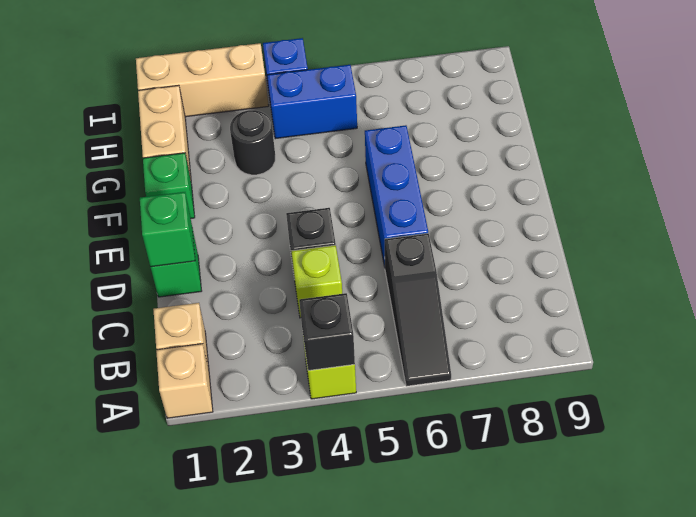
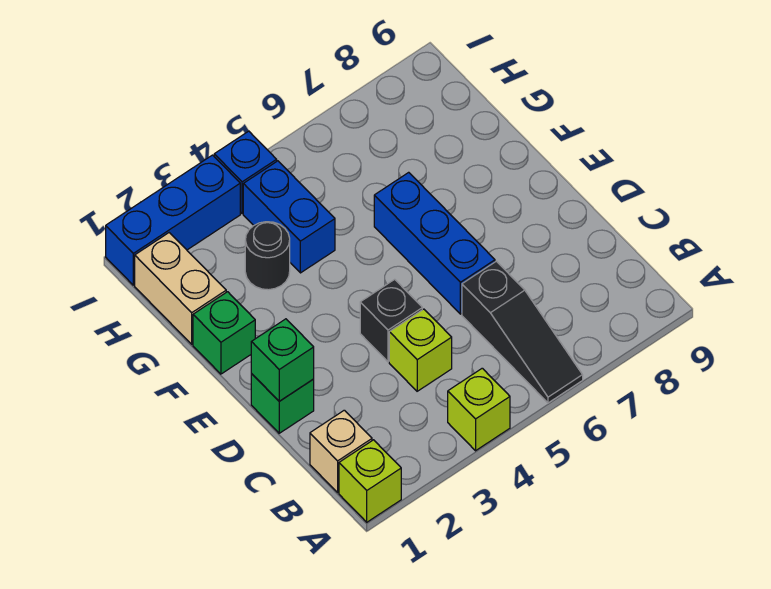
tan brick A1 level 1 -> lime brick A1 level 1
black brick A4 level 2 -> none
blue brick H4:H5 level 1 -> blue brick G4:H4 level 1
tan brick I1:I3 level 1 -> blue brick I1:I3 level 1

